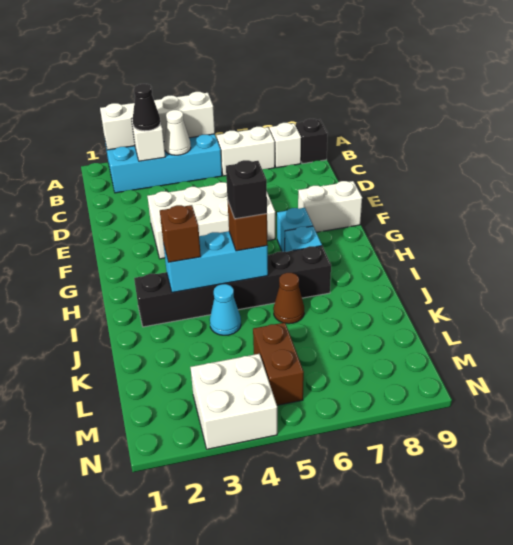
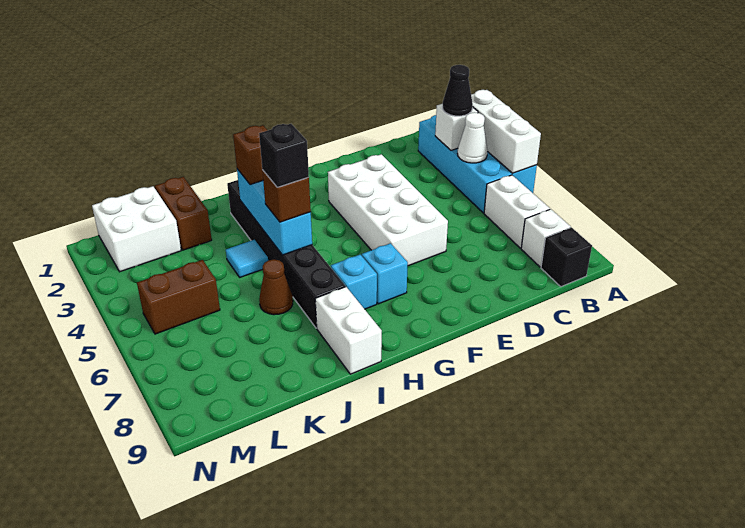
white brick A2:A5 level 2 -> white brick A3:A5 level 2
white brick F8:F9 level 1 -> white brick I8:I9 level 1
cyan cone J4 level 1 -> cyan tile J4 level 1
none -> brown brick K1:K2 level 1
white brick M3:N4 level 1 -> white brick L1:M2 level 1

